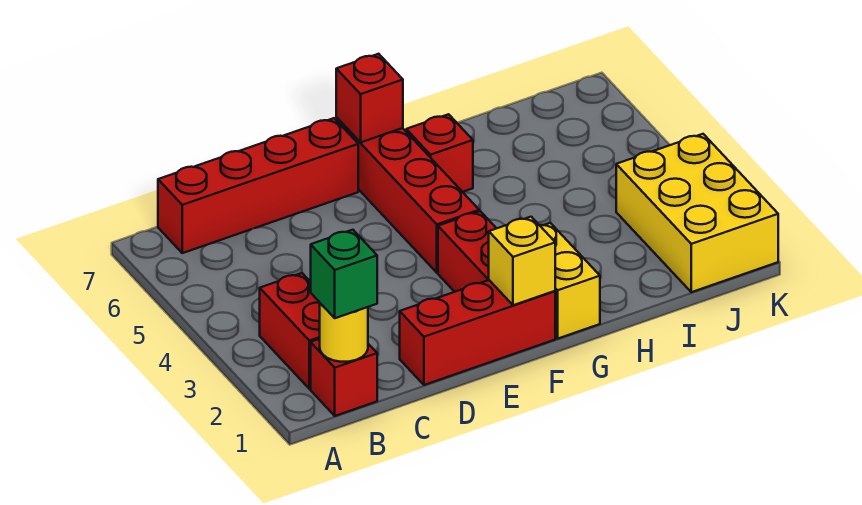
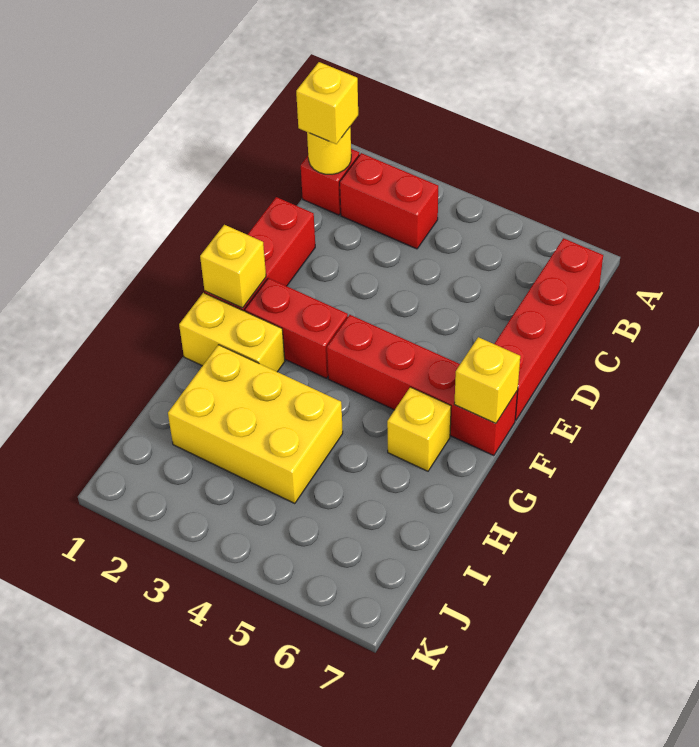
green brick B1 level 3 -> yellow brick B1 level 3
red brick F7 level 2 -> yellow brick F7 level 2
red brick G6 level 1 -> yellow brick G6 level 1
yellow brick J1:K3 level 1 -> yellow brick H2:I4 level 1

